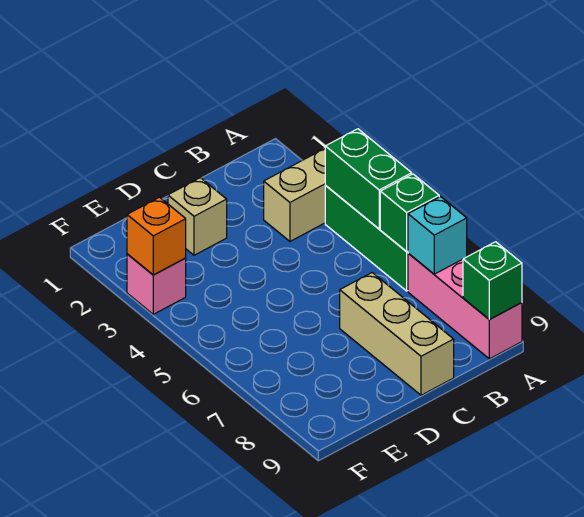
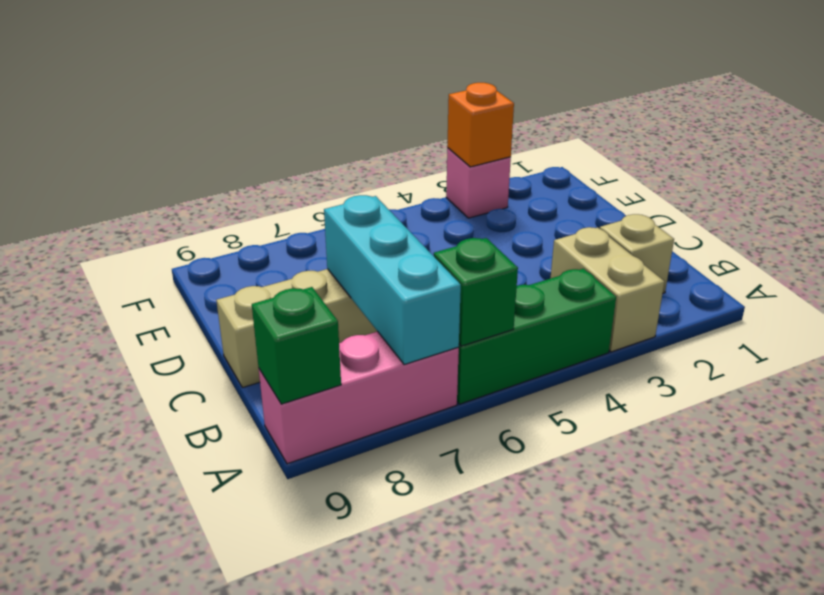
green brick A4:A5 level 2 -> none
cyan brick A7 level 2 -> cyan brick A7:C7 level 2
tan brick D2 level 1 -> tan brick B2 level 1

